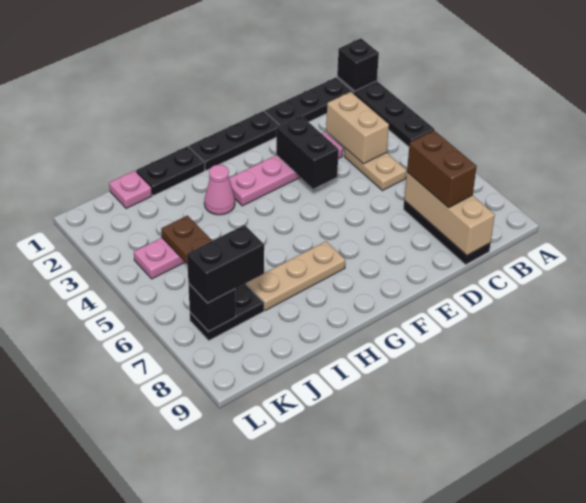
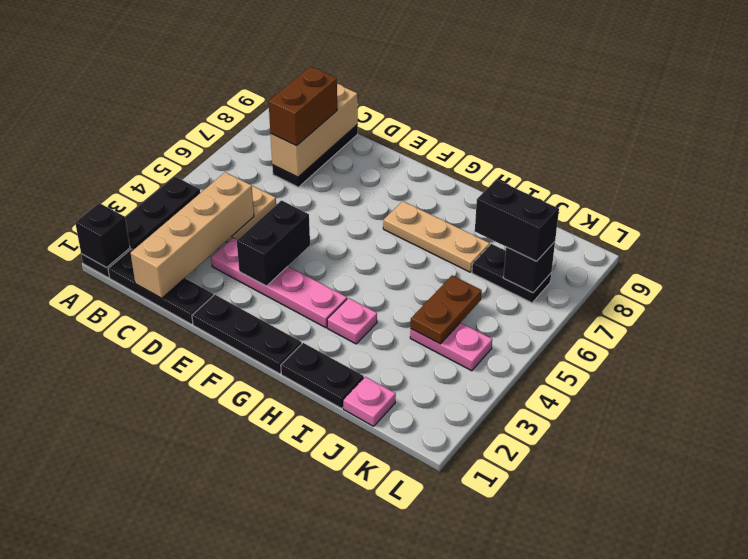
tan brick C3:C4 level 2 -> tan brick C1:C4 level 2
pink cone H3 level 1 -> pink plate H3 level 1

